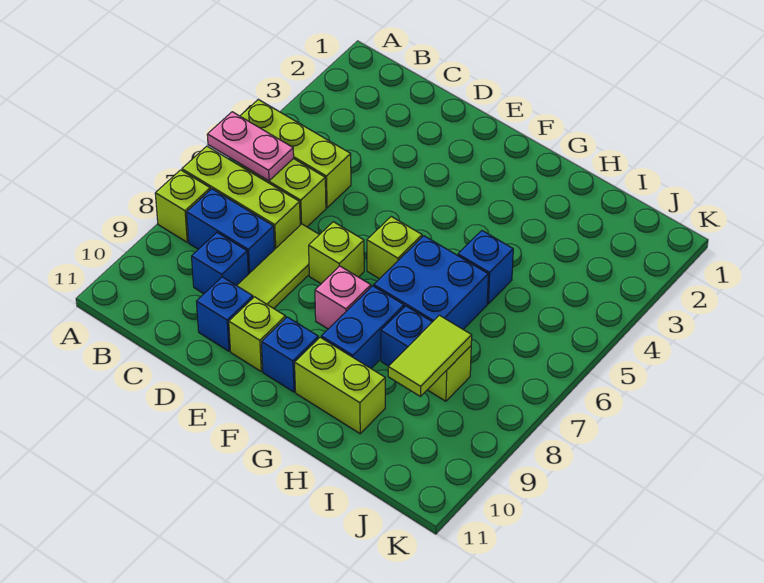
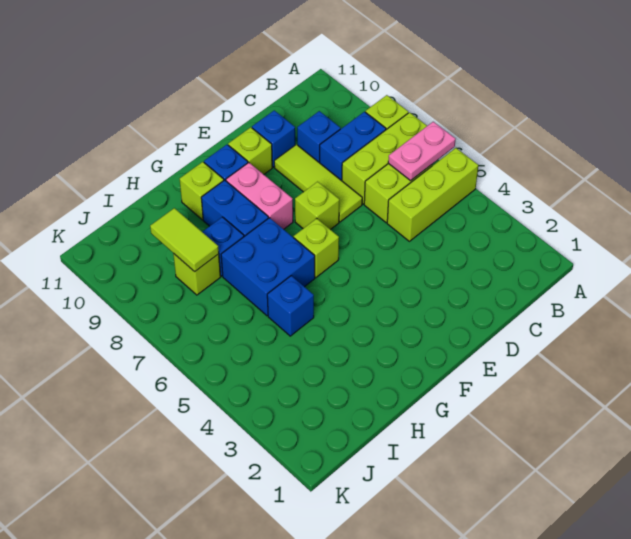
pink brick F8 level 1 -> pink brick F8:F9 level 1
lime brick G10:H10 level 1 -> lime brick G10 level 1

